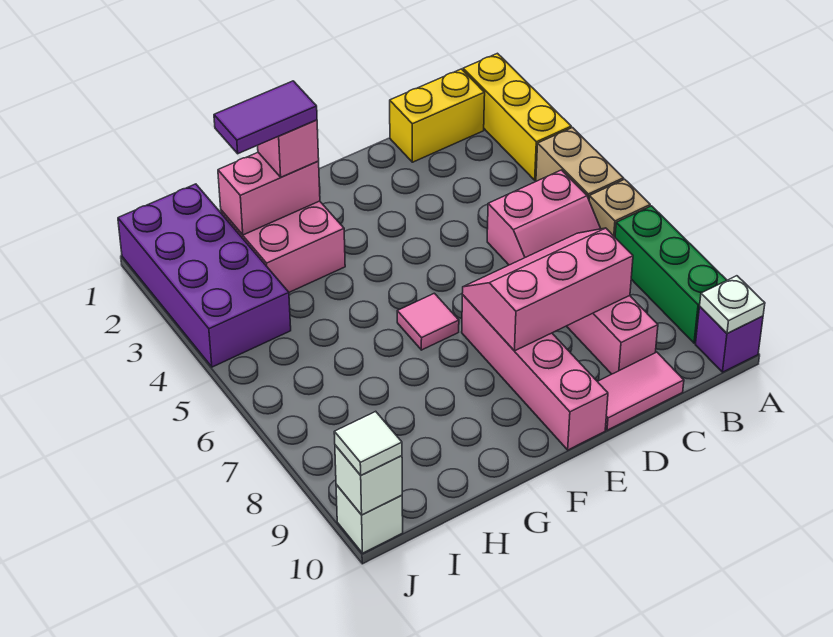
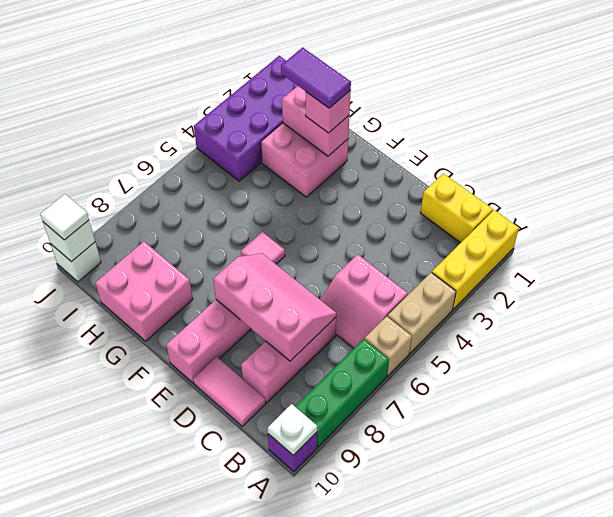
none -> pink brick G9:H10 level 1

